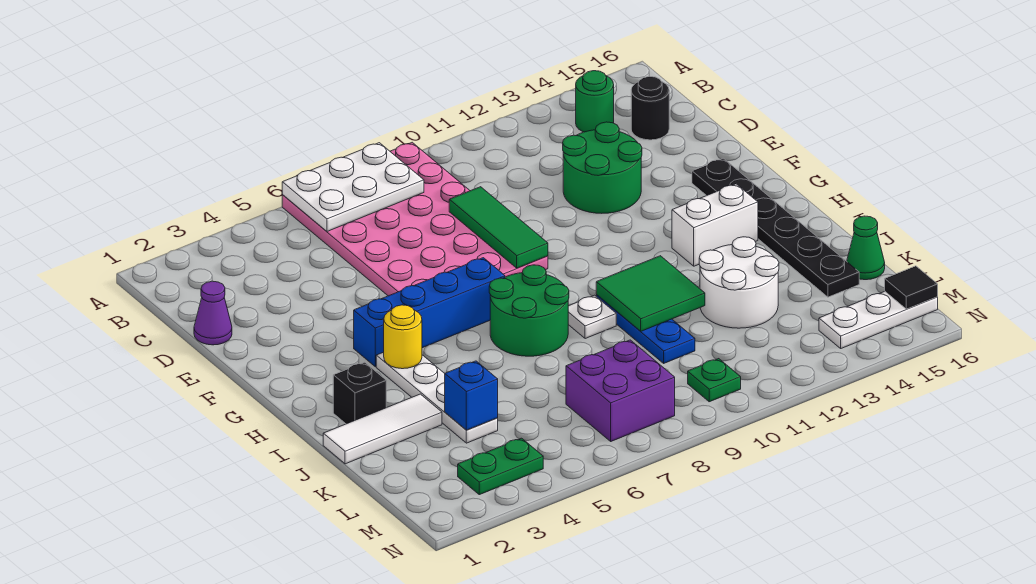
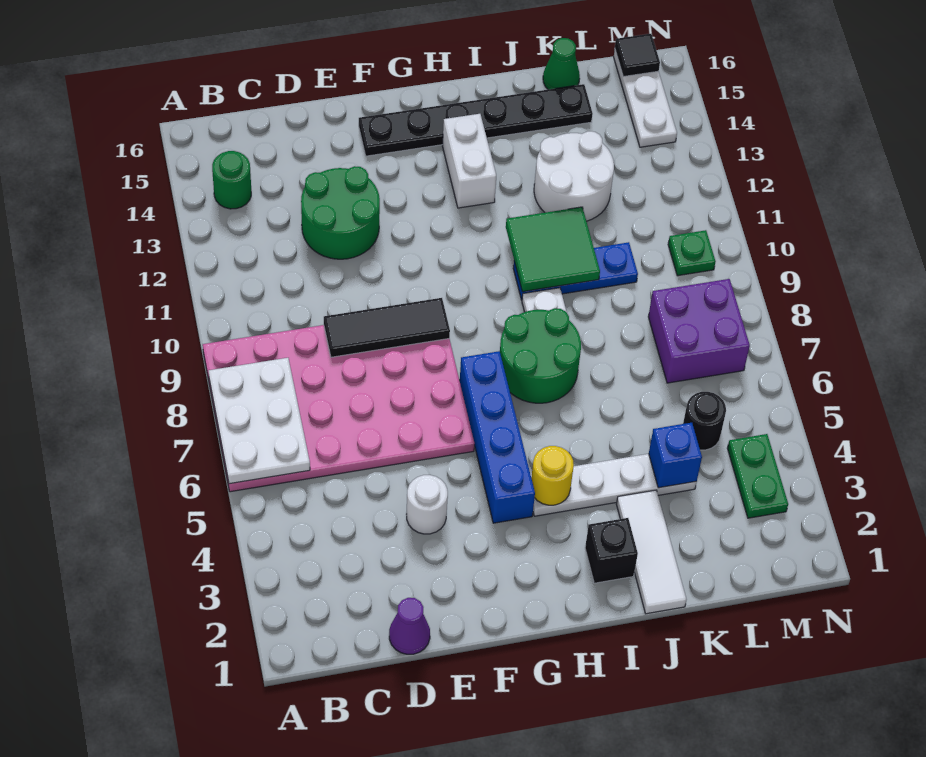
black round brick C15 level 1 -> black round brick L5 level 1
green tile D9:F9 level 2 -> black tile D9:F9 level 2
none -> white round brick E4 level 1

